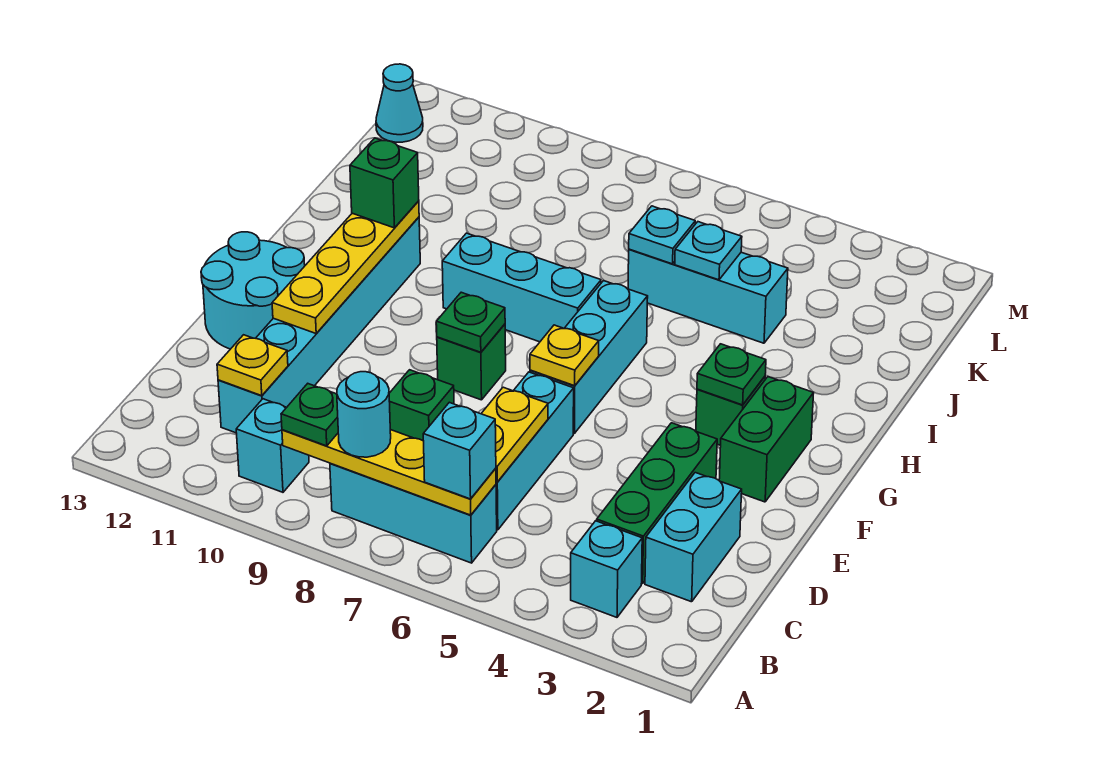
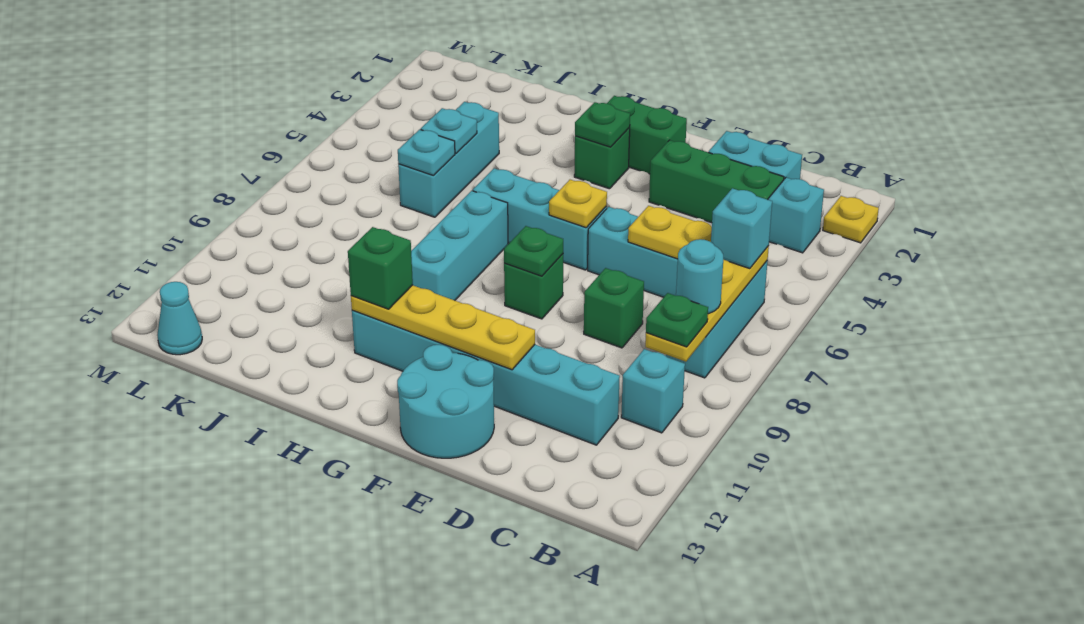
yellow plate C11 level 2 -> yellow plate A2 level 1

